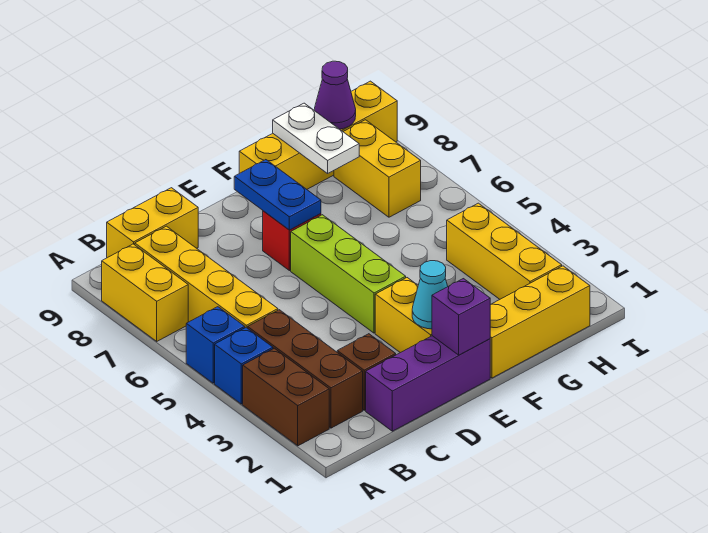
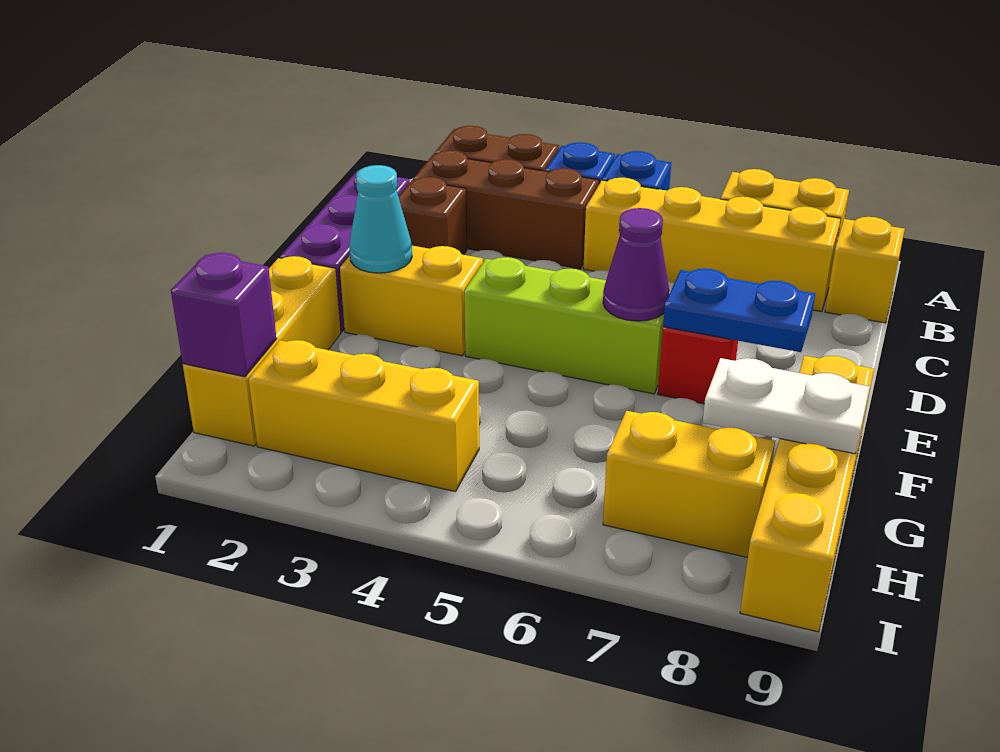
yellow brick B9:C9 level 1 -> yellow brick B9 level 1
purple brick E1 level 2 -> purple brick H1 level 2
purple cone H9 level 2 -> purple cone E6 level 2

